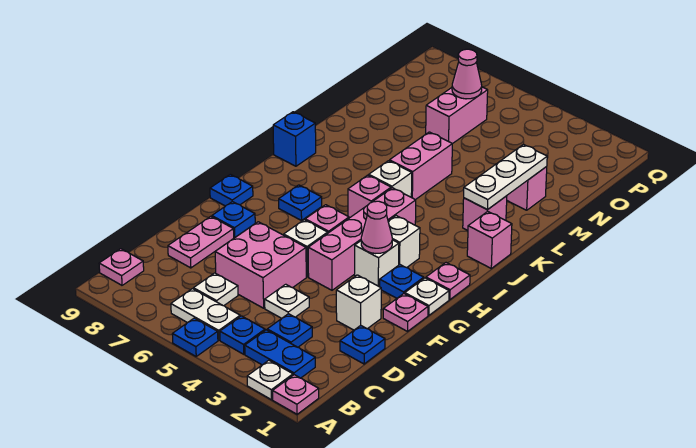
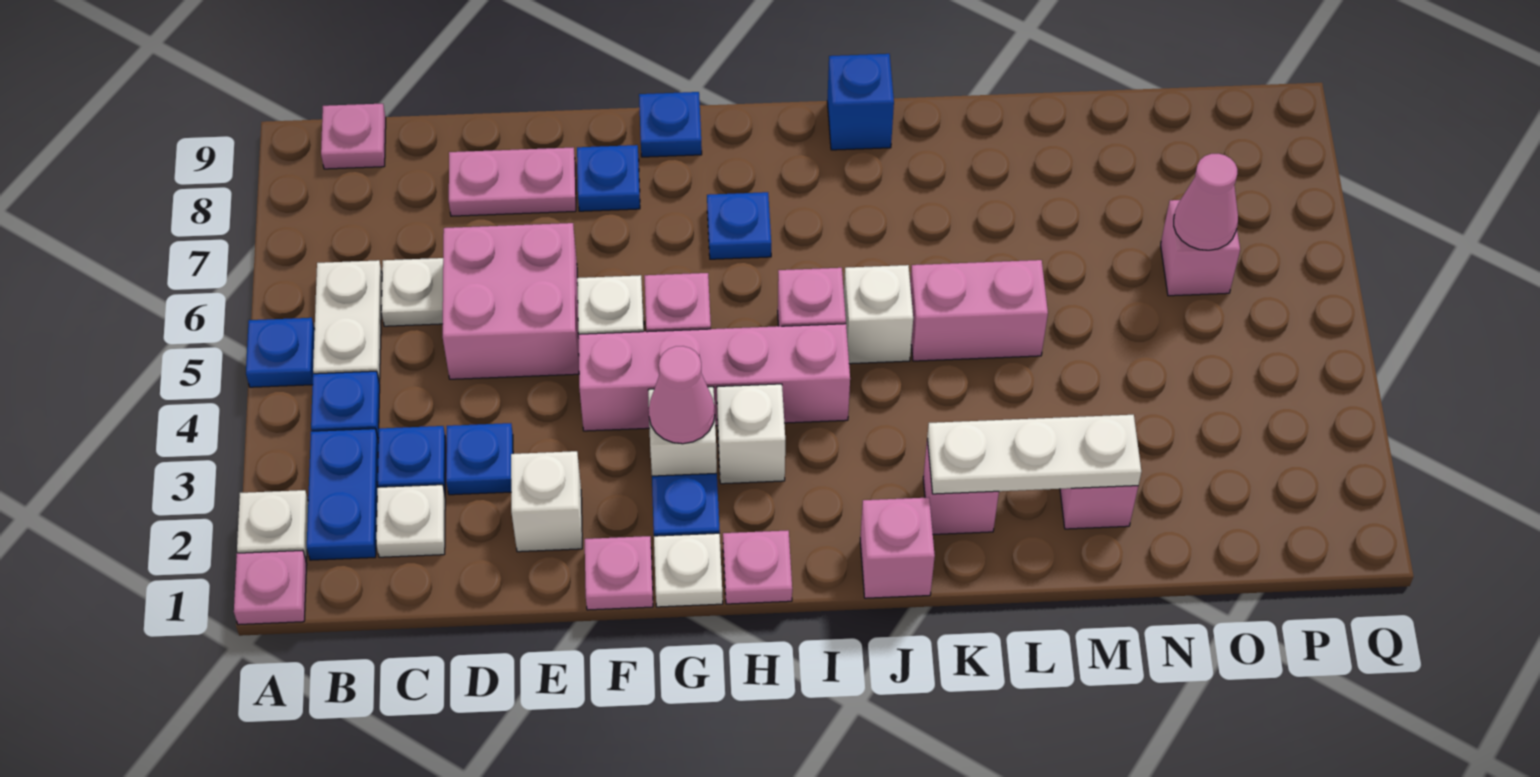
blue plate D1 level 1 -> blue plate D3 level 1
white plate D4 level 1 -> white plate C2 level 1
pink brick N6:O6 level 1 -> pink brick O6 level 1

